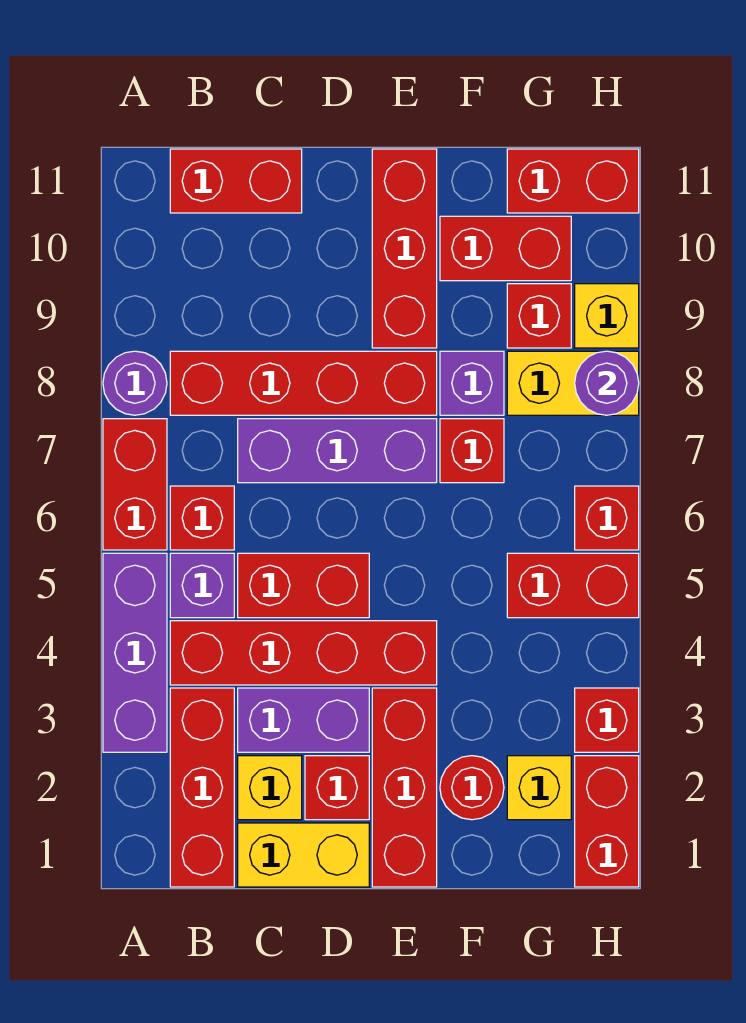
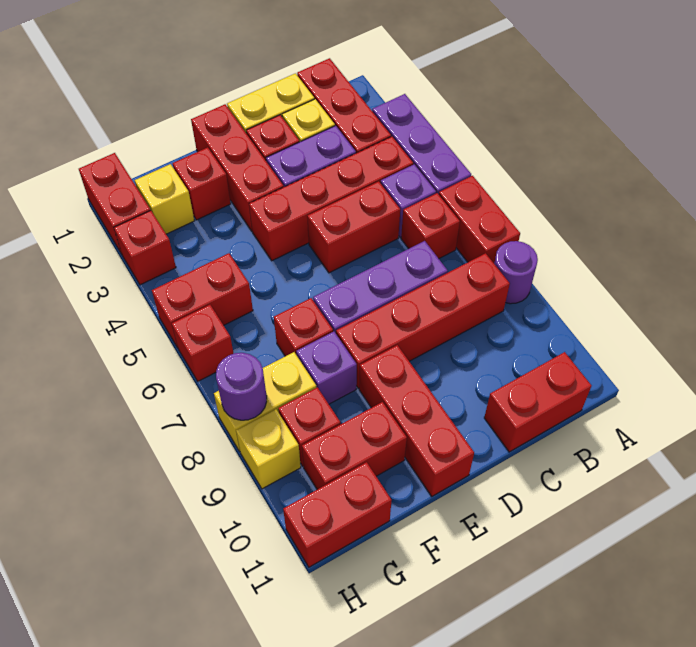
red round brick F2 level 1 -> red brick F2 level 1

